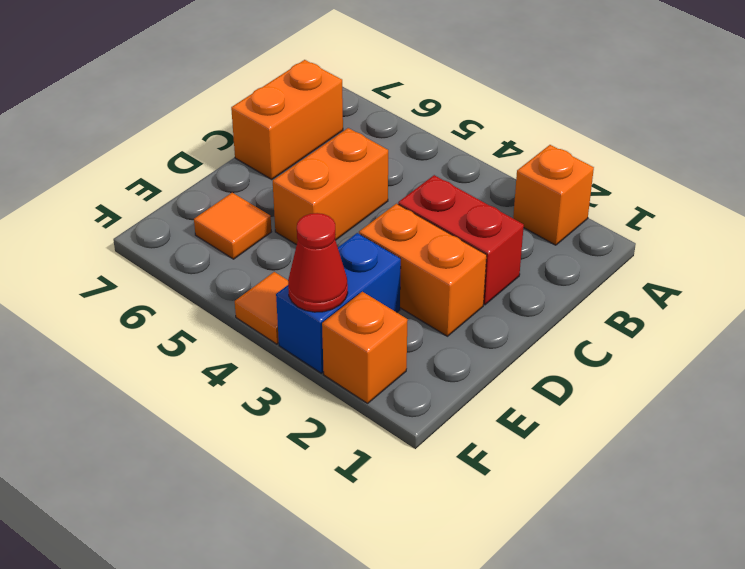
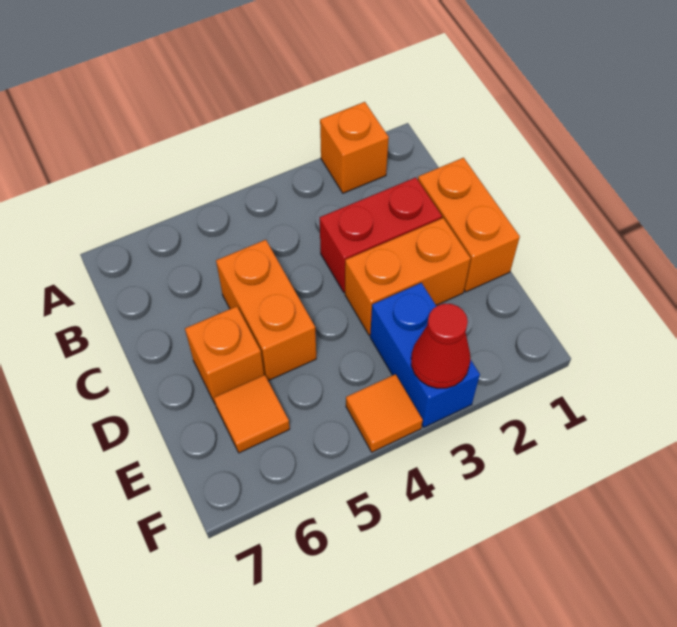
orange brick B7:C7 level 1 -> orange brick C1:D1 level 1
orange brick F2 level 1 -> orange brick D6 level 1

